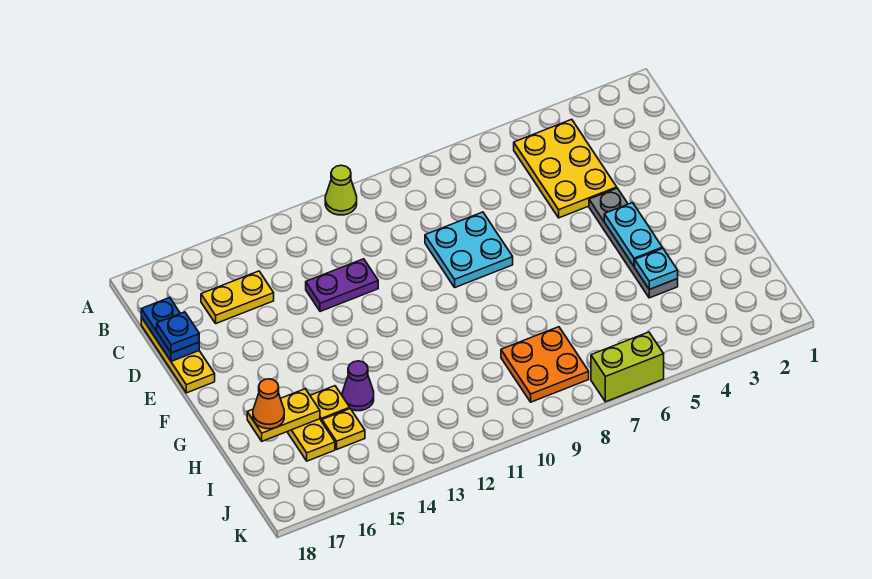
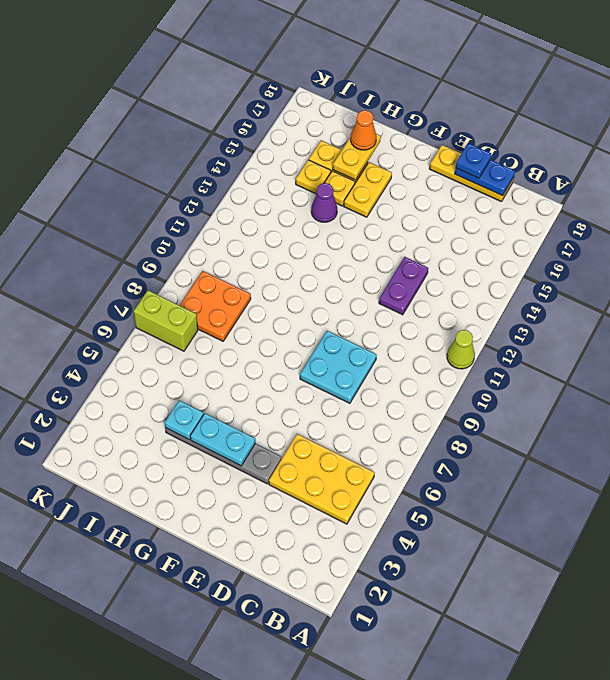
yellow plate C15:C16 level 1 -> yellow plate G15:G16 level 1
lime brick K6:K7 level 1 -> lime brick J7:K7 level 1

